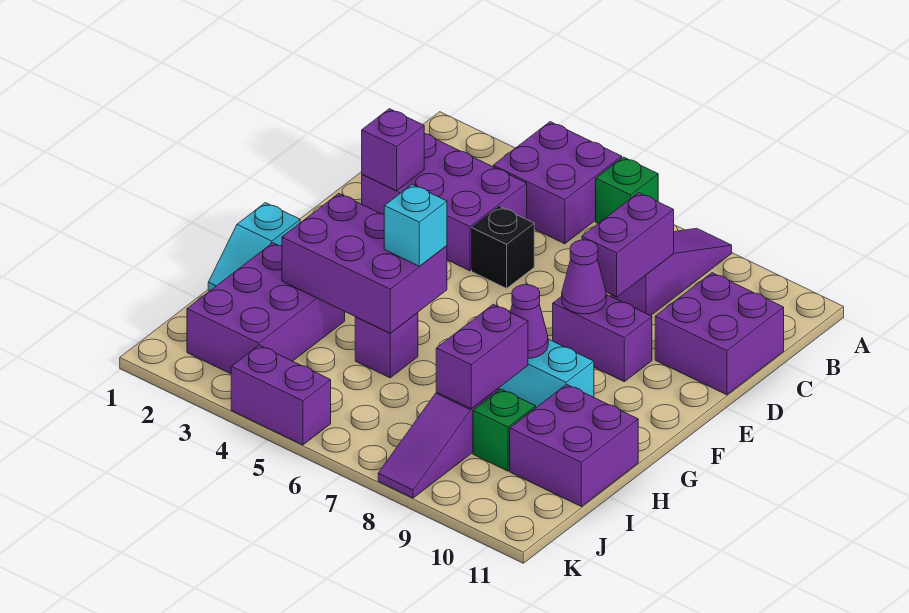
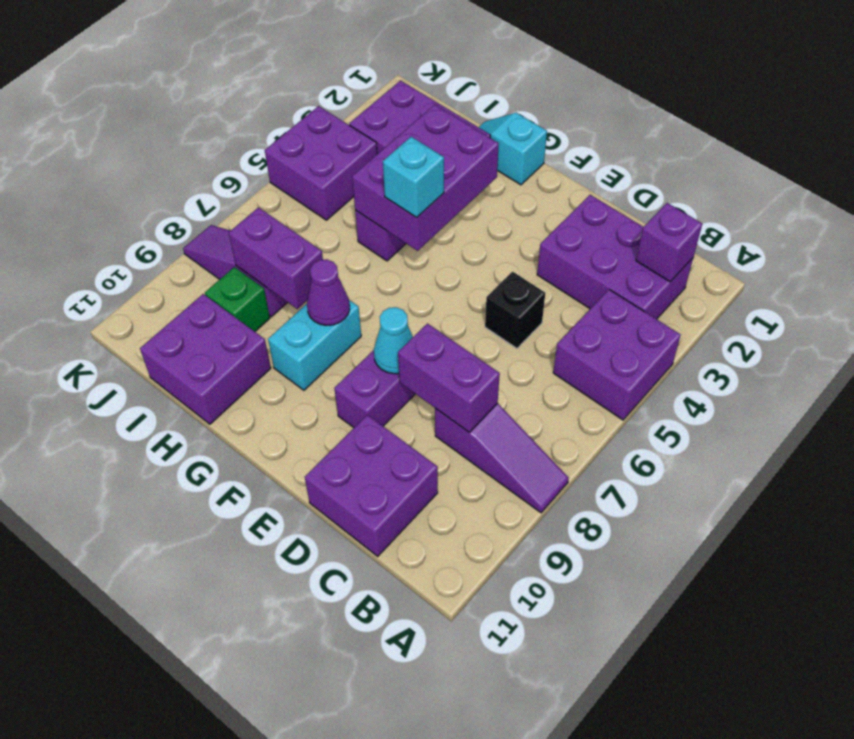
green brick A6 level 1 -> none
purple brick C2:D4 level 1 -> purple brick B2:D3 level 1
purple brick D2 level 2 -> purple brick B2 level 2
purple cone E8 level 2 -> cyan cone E8 level 2
purple brick K4:K5 level 1 -> purple brick J4:K5 level 1

